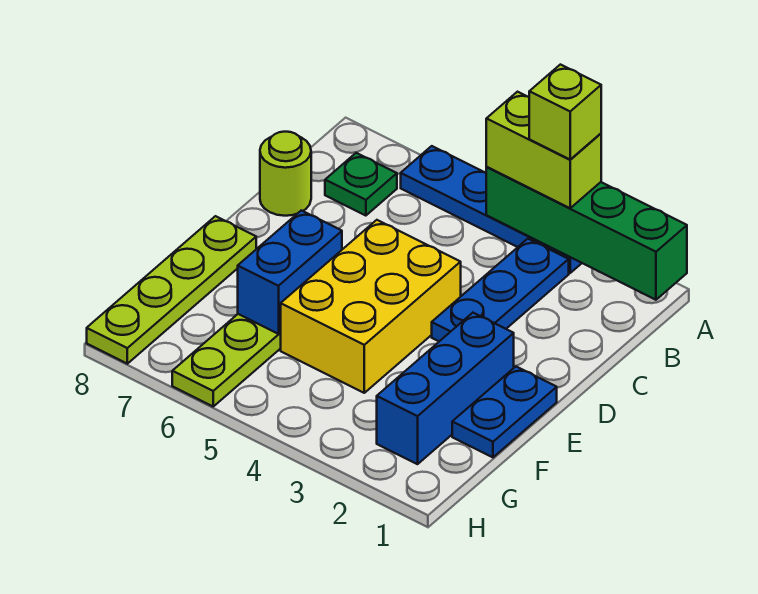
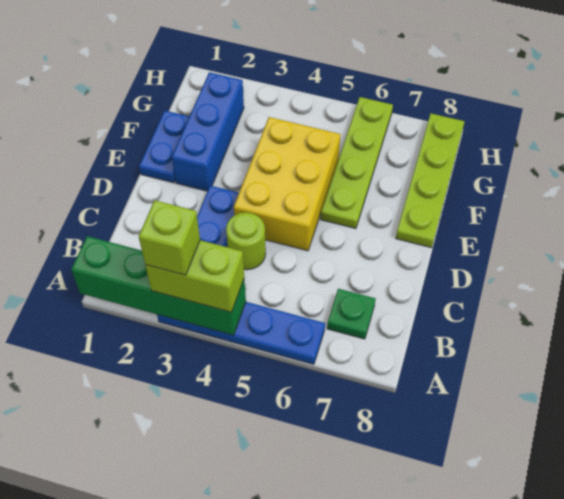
lime round brick C8 level 1 -> lime round brick C4 level 1
blue brick E6:F6 level 2 -> none

